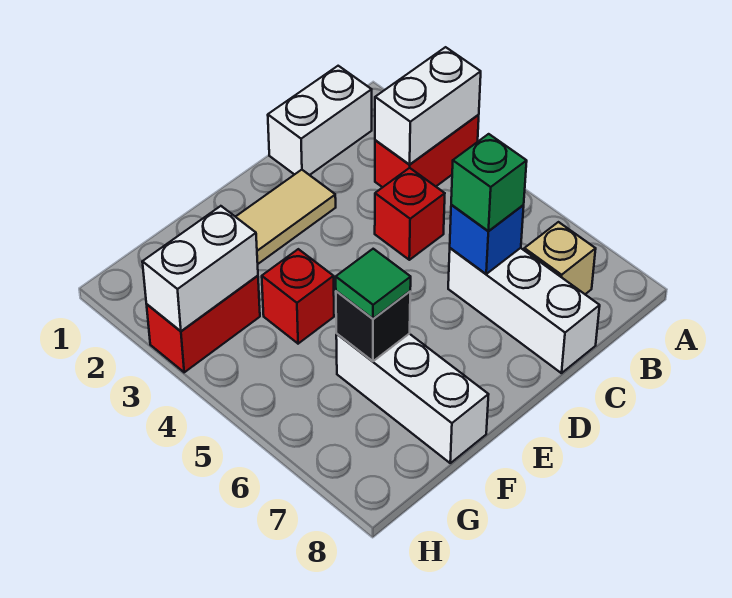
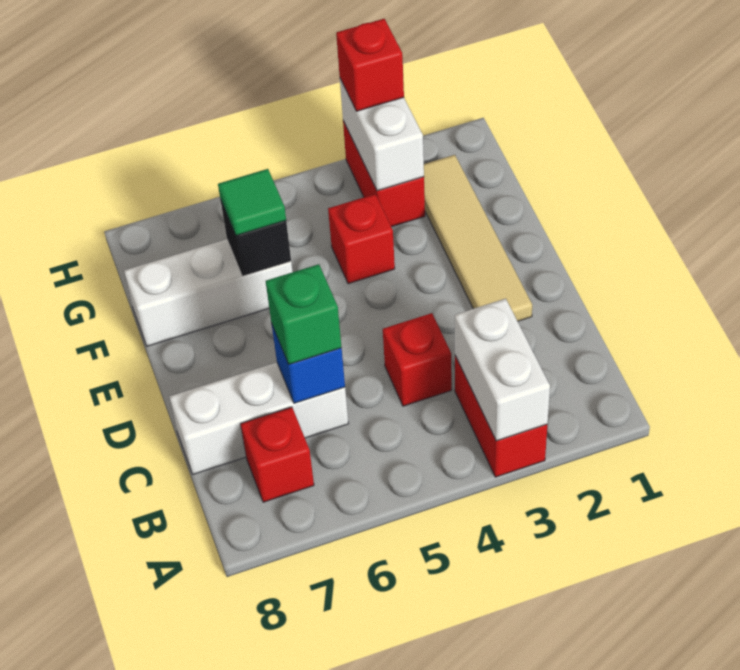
white brick B1:C1 level 1 -> none
tan brick B7 level 1 -> red brick B7 level 1
none -> red brick H3 level 3

